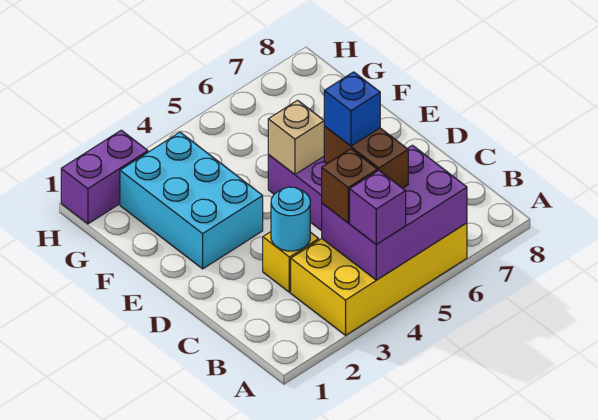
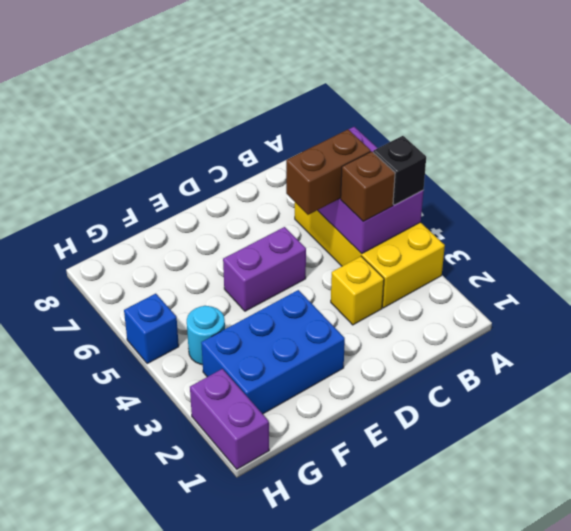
purple brick A4 level 3 -> black brick A4 level 3
cyan round brick C3 level 2 -> cyan round brick G4 level 1
blue brick C5 level 4 -> blue brick H5 level 1
cyan brick E2:G3 level 1 -> blue brick E2:G3 level 1
tan brick E5 level 2 -> none

